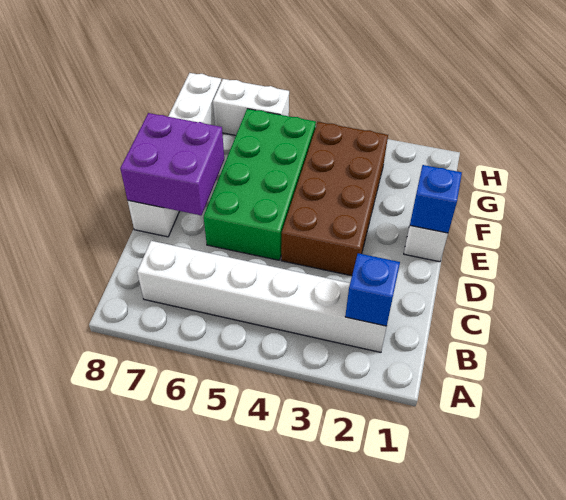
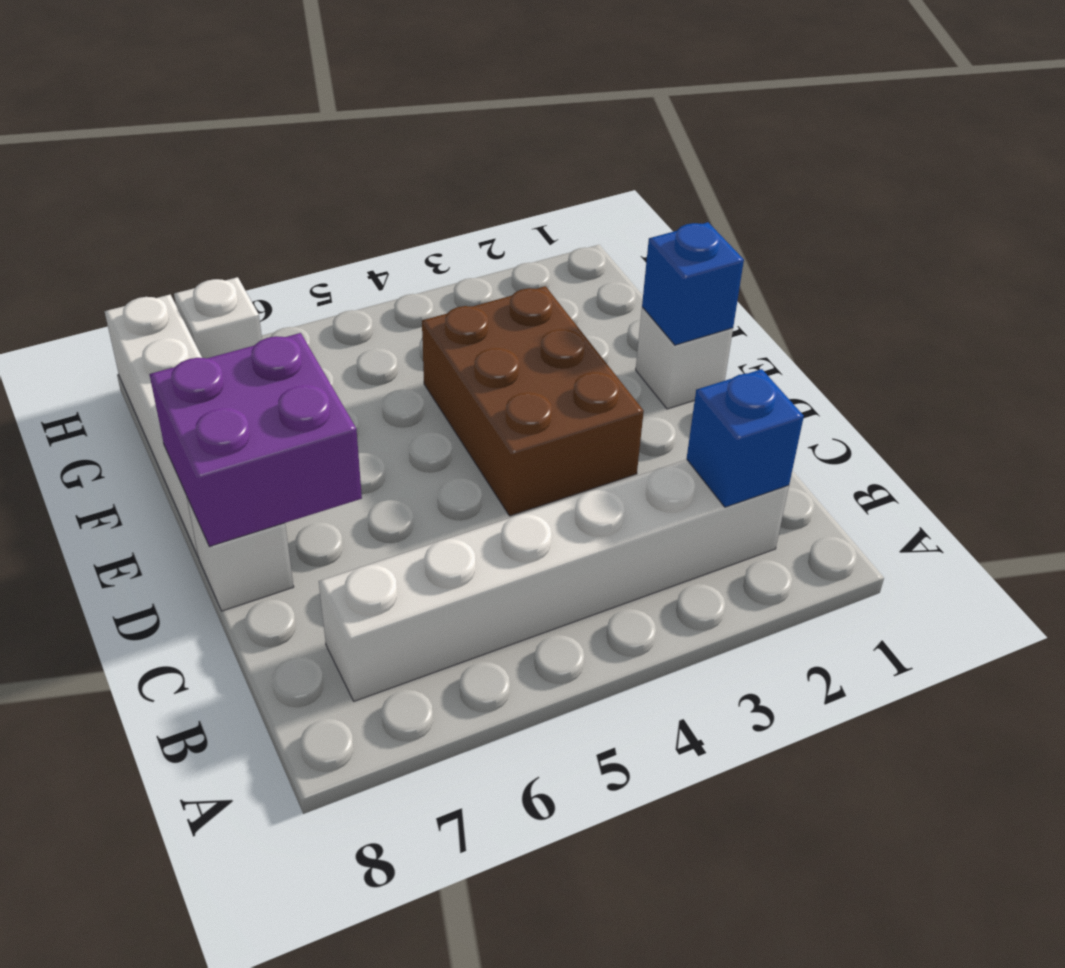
brown brick D3:G4 level 1 -> brown brick D3:F4 level 1
green brick D5:G6 level 1 -> none
white brick H6:H7 level 1 -> white brick H7 level 1

